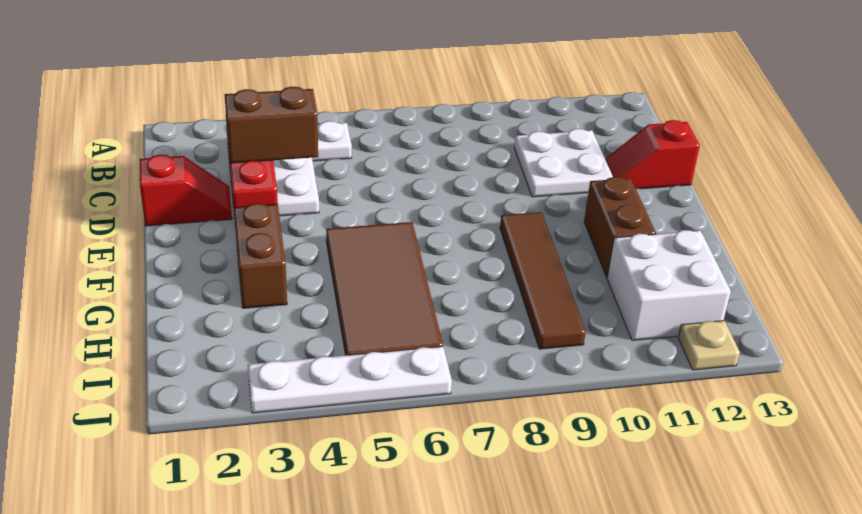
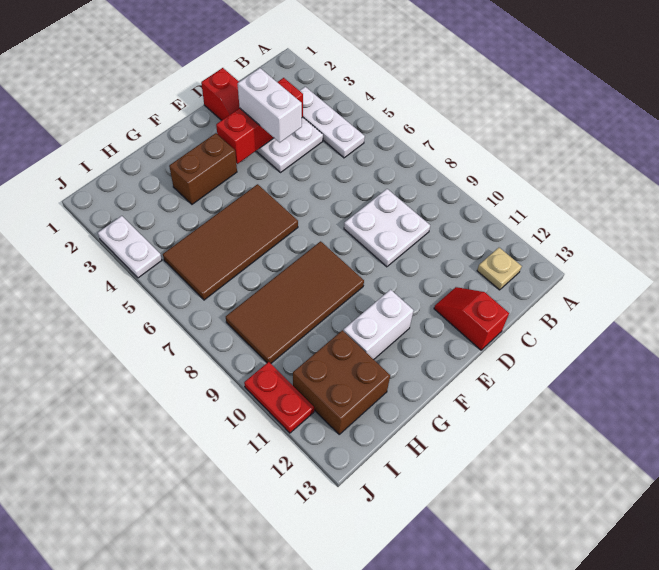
white plate C10:D11 level 1 -> white plate C8:D9 level 1
brown brick D3:D4 level 3 -> white brick D3:D4 level 3
brown tile F9:I9 level 1 -> brown tile F8:I9 level 1
brown brick F11:G11 level 1 -> white brick F11:G11 level 1
white brick H11:I12 level 1 -> brown brick H11:I12 level 1
white plate J3:J6 level 1 -> white plate J3:J4 level 1
none -> red plate J10:J11 level 1
tan plate J12 level 1 -> tan plate B12 level 1

